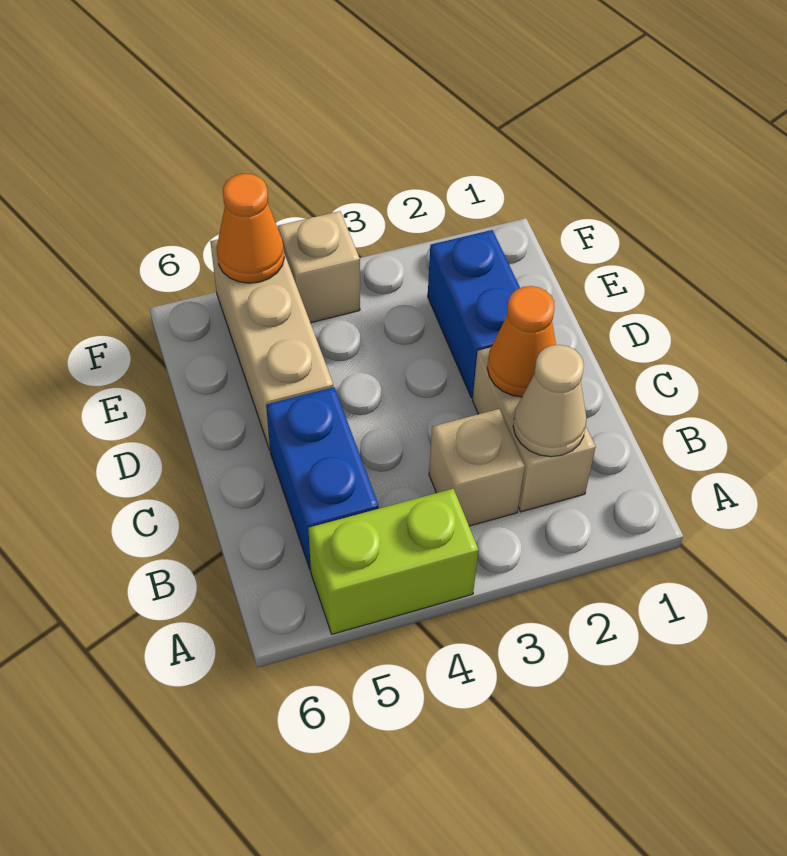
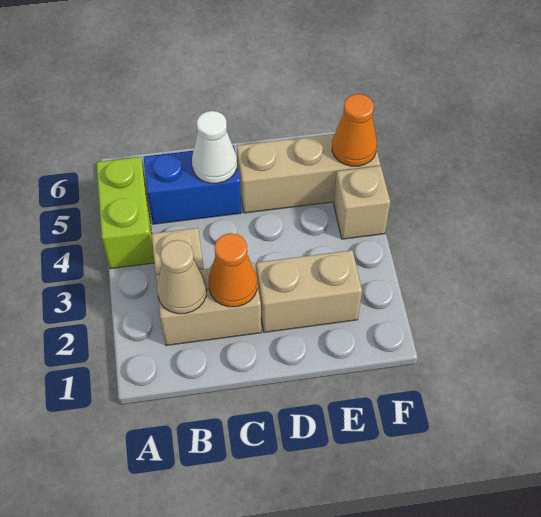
none -> white cone C5 level 2
blue brick D2:E2 level 1 -> tan brick D2:E2 level 1

